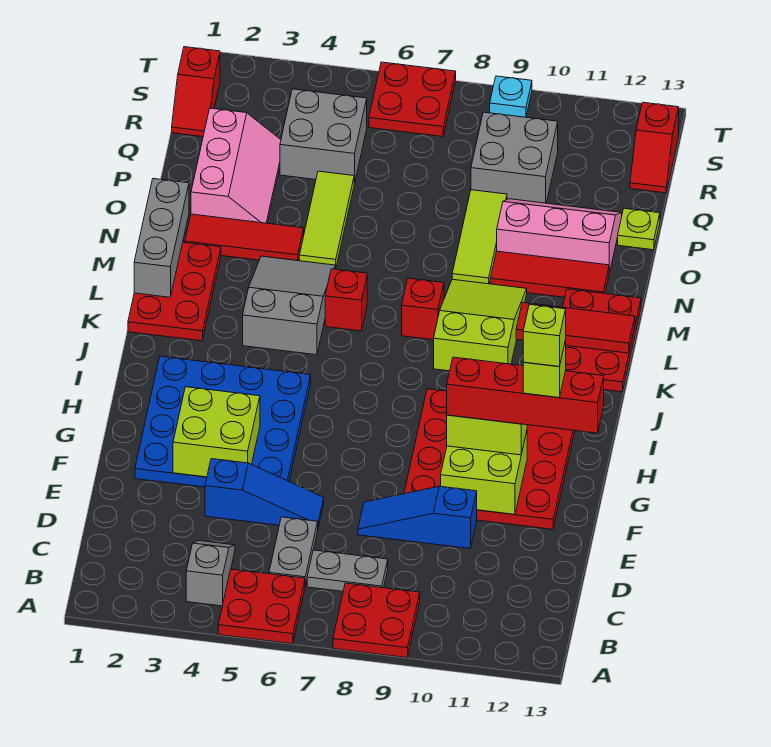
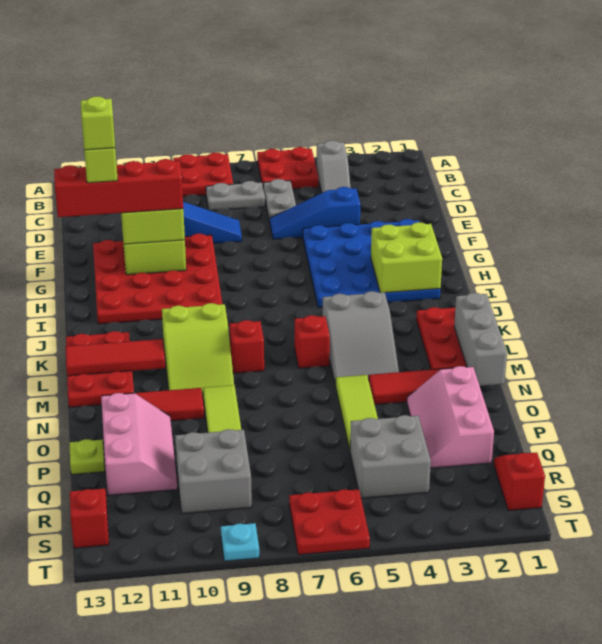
lime brick F3:G4 level 2 -> lime brick H2:I3 level 2
pink slope O10:P12 level 1 top O -> pink slope O11:Q12 level 1 top 12

